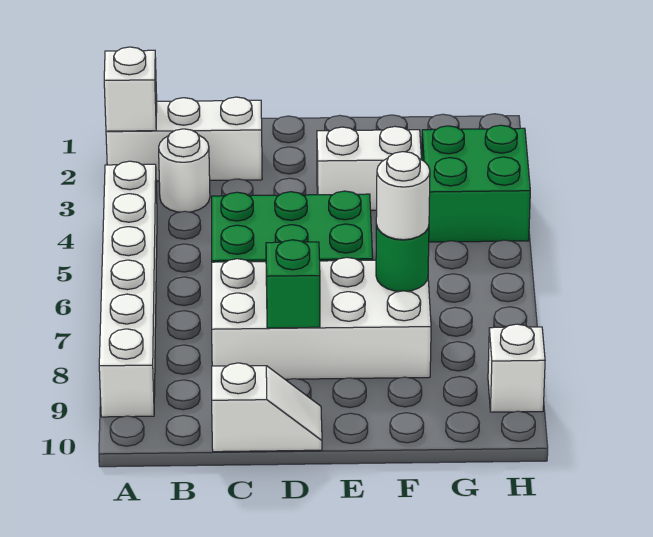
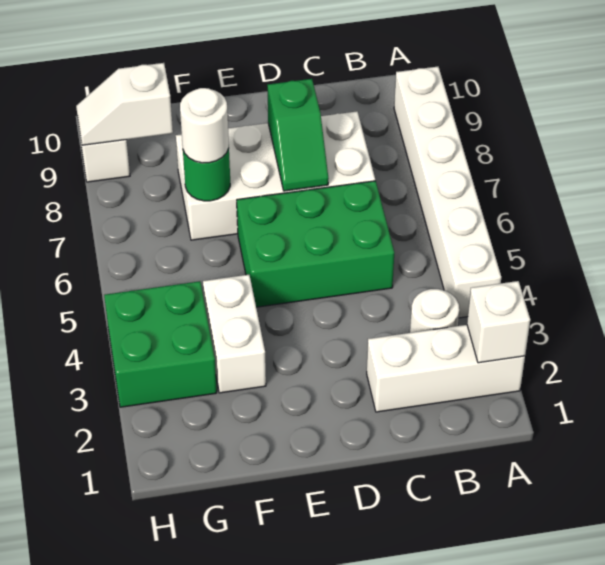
white slope C10:D10 level 1 top C -> white slope G9:H9 level 2 top G
white brick E3:F3 level 1 -> white brick F3:F4 level 1

